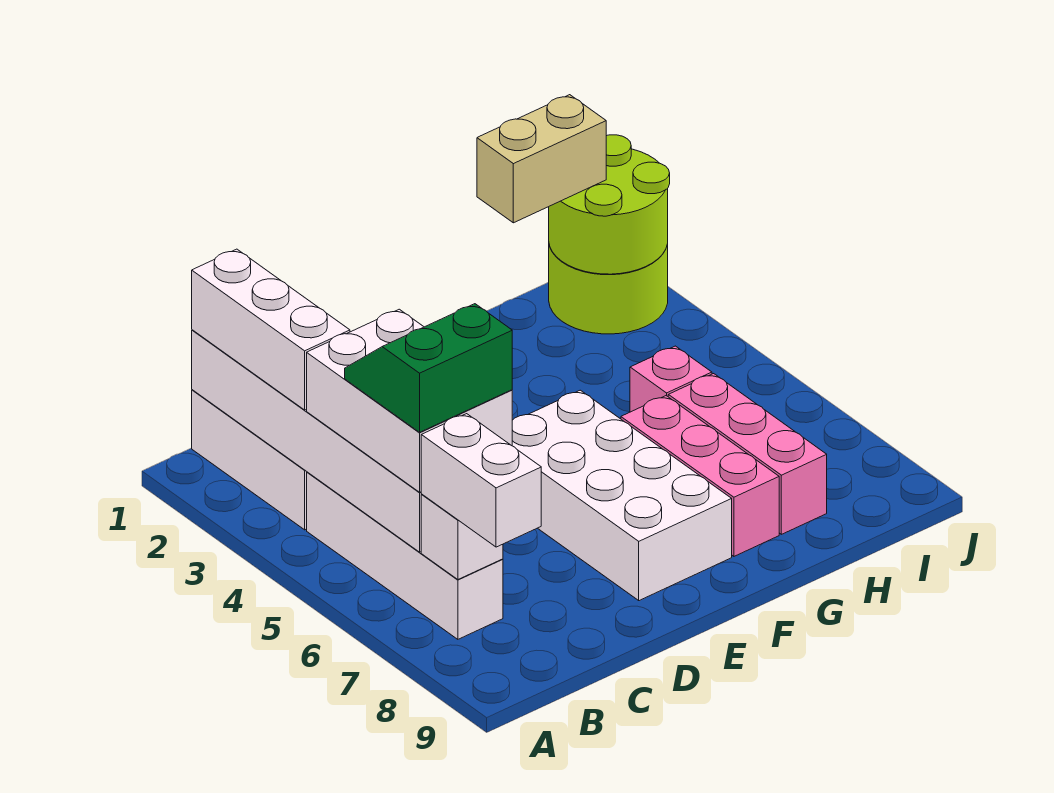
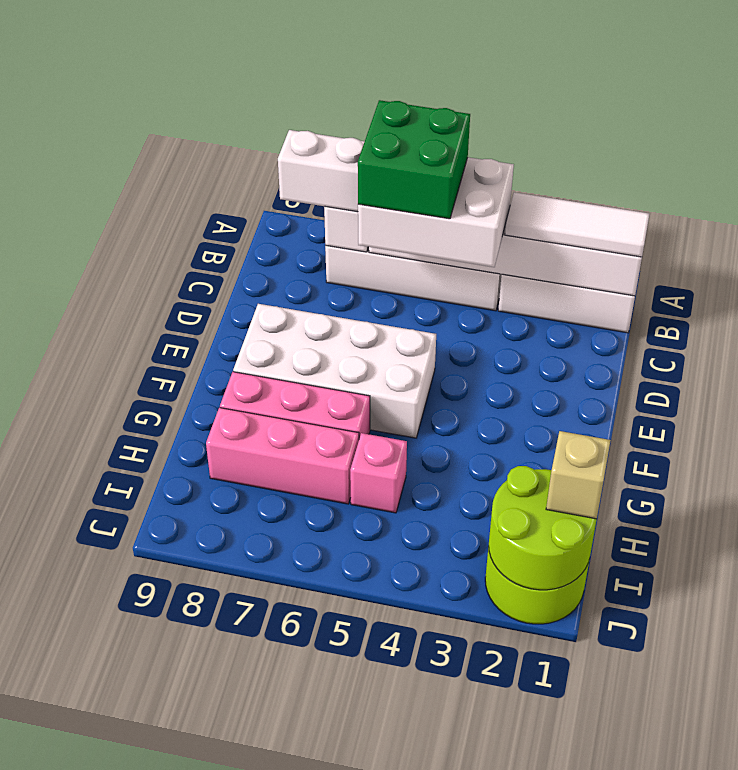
white brick B1:B3 level 3 -> white tile B1:B3 level 3
green slope B5:C6 level 4 top 6 -> green brick B5:C6 level 4
tan brick H1:I1 level 3 -> tan brick I1 level 3

